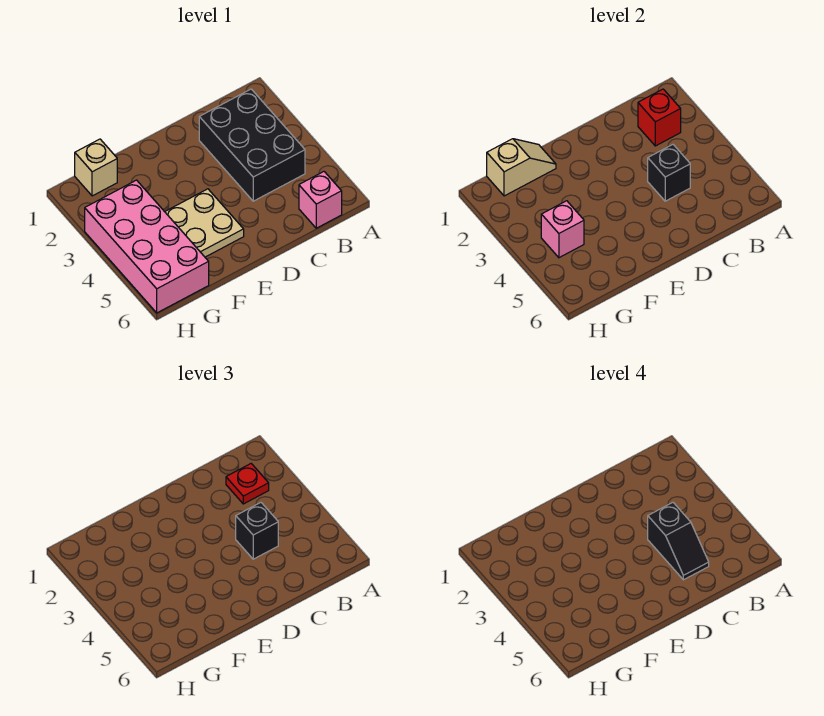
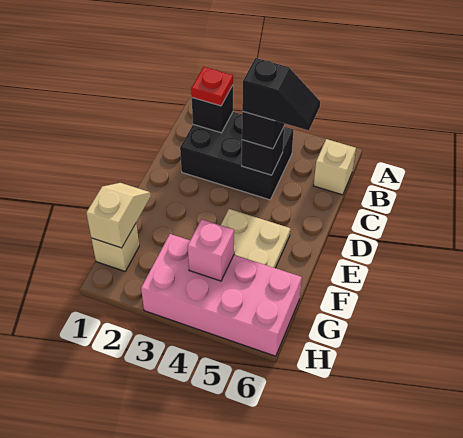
red brick B2 level 2 -> black brick B2 level 2
pink brick B6 level 1 -> tan brick B6 level 1

